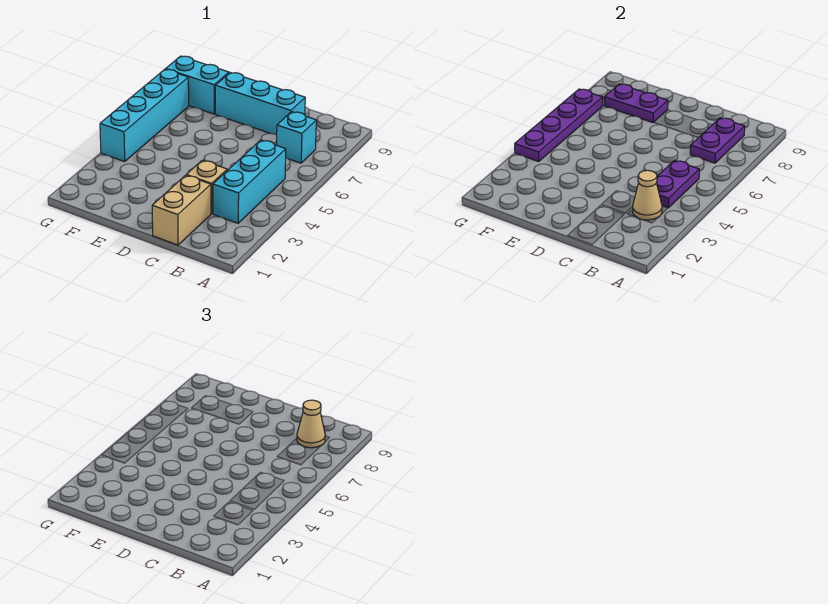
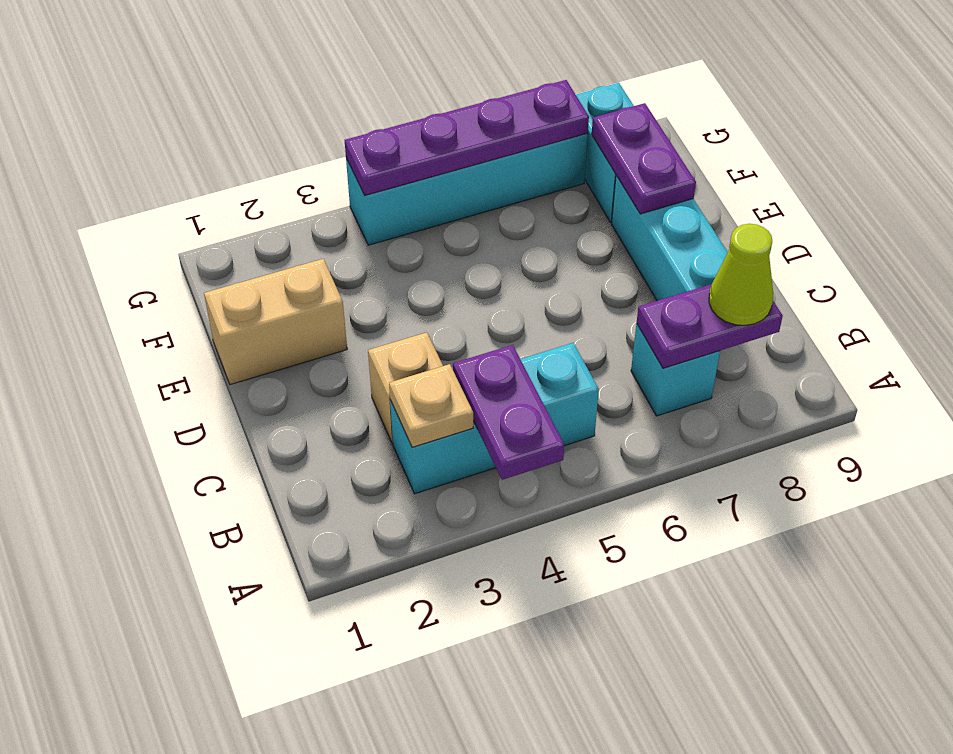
tan cone B3 level 2 -> tan plate B3 level 2
purple plate B4:B5 level 2 -> purple plate A4:B4 level 2
tan cone B8 level 3 -> lime cone B8 level 3
tan brick C1:C2 level 1 -> tan brick E1:E2 level 1

